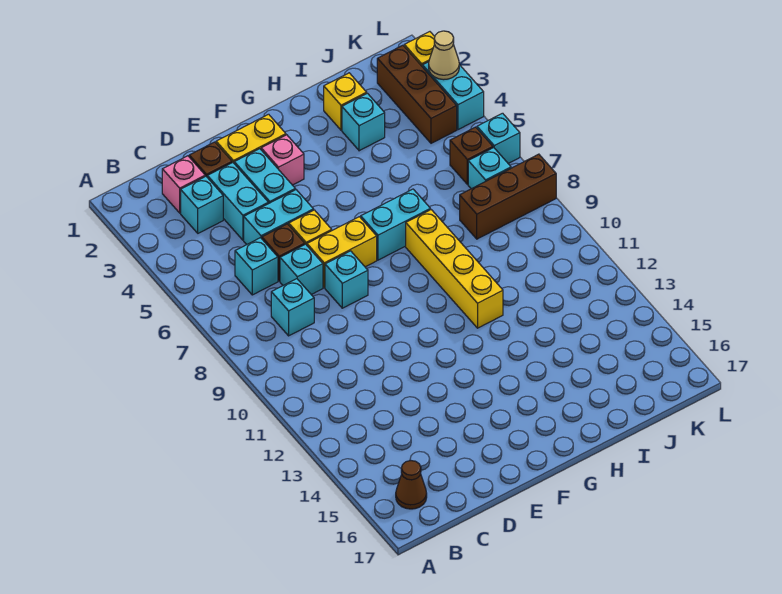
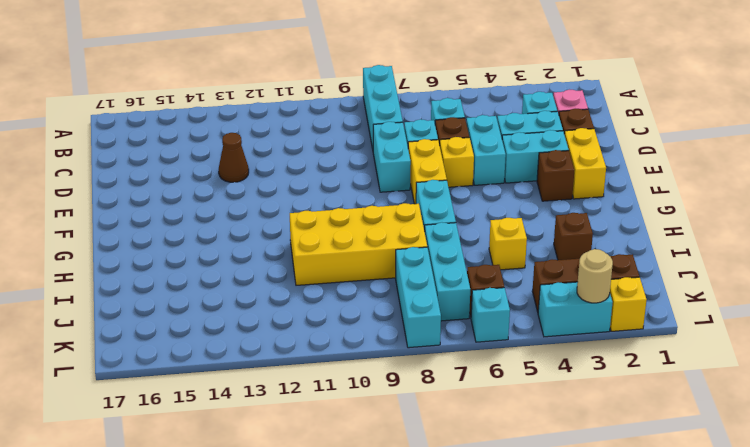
brown cone B16 level 1 -> brown cone D13 level 1
cyan brick C8 level 1 -> cyan brick A8:C8 level 1
cyan brick E8 level 1 -> cyan brick D8:E8 level 1
pink brick F3 level 1 -> brown brick F3 level 1
yellow brick H8:H11 level 1 -> yellow brick H8:I11 level 1
yellow brick I2 level 1 -> yellow brick I5 level 1
cyan brick I3 level 1 -> brown brick I3 level 1
brown brick J8:L8 level 1 -> cyan brick J8:L8 level 1
cyan brick K7 level 1 -> cyan brick I7:K7 level 1
tan cone L3 level 2 -> tan round brick L3 level 2

